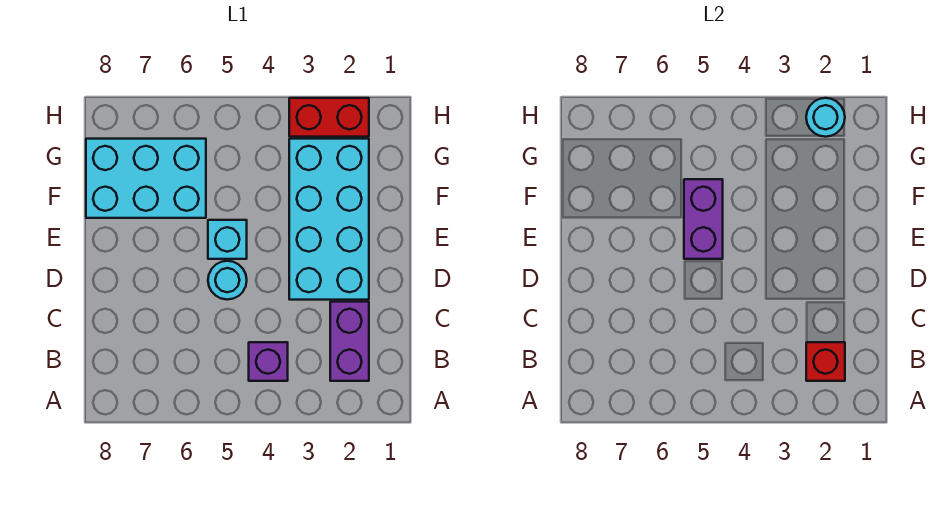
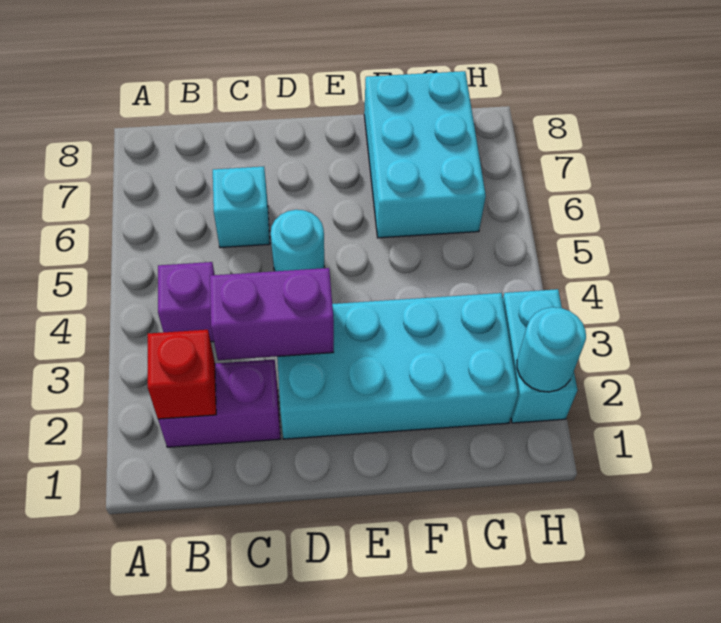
cyan brick E5 level 1 -> cyan brick C6 level 1
purple brick E5:F5 level 2 -> purple brick C3:D3 level 2
red brick H2:H3 level 1 -> cyan brick H2:H3 level 1

